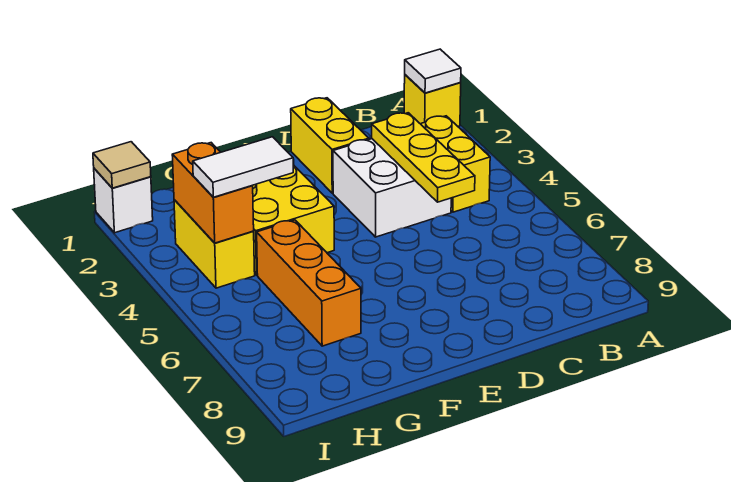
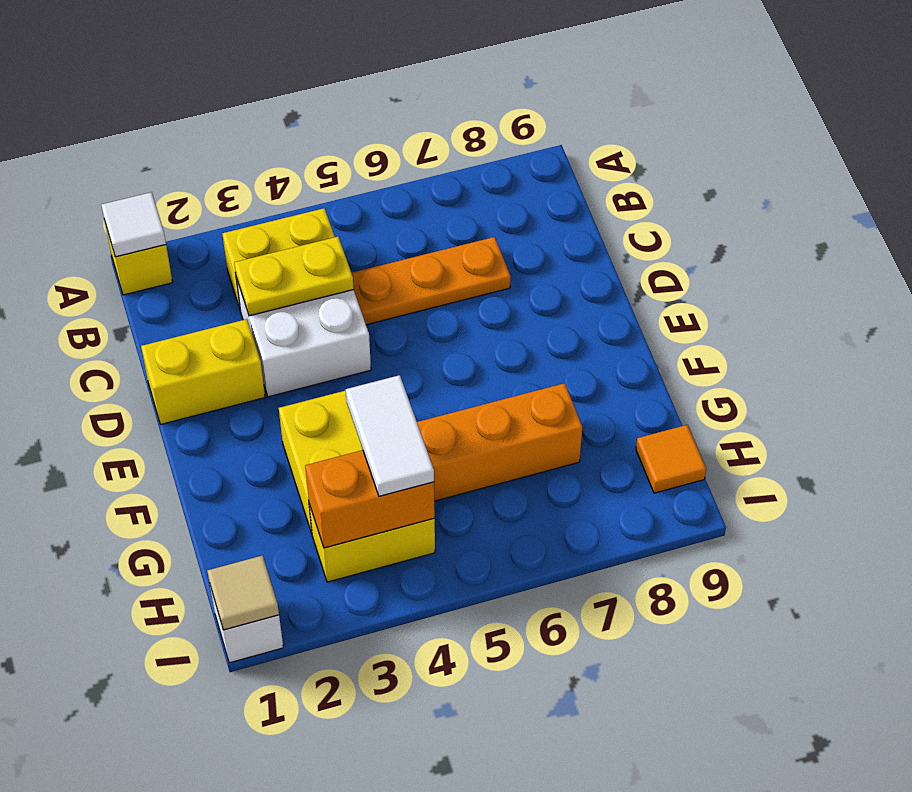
yellow plate C3:C5 level 2 -> yellow plate C3:C4 level 2
none -> orange plate C5:C7 level 1
none -> orange tile H9 level 1

